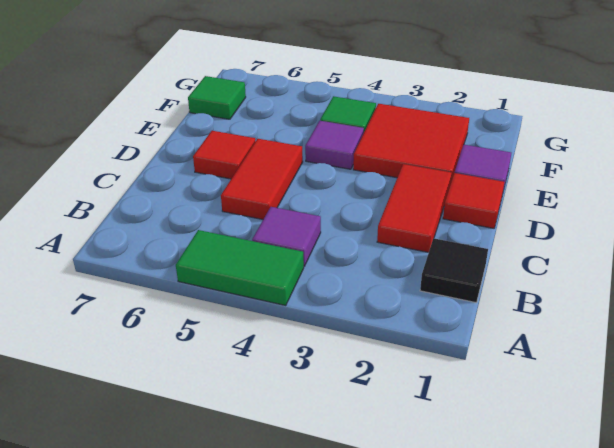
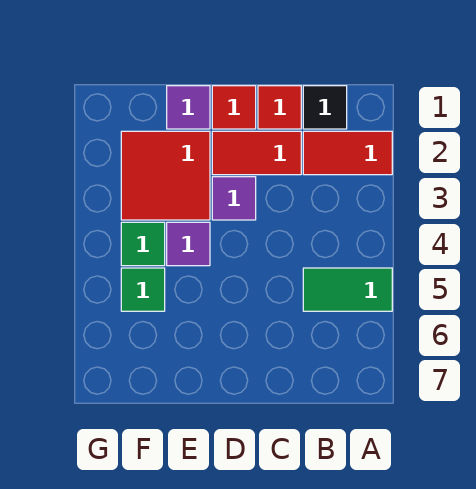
green tile A4:A5 level 1 -> green tile A5:B5 level 1
purple tile B4 level 1 -> purple tile D3 level 1
red tile C5:D5 level 1 -> red tile A2:B2 level 1
red tile D6 level 1 -> red tile C1 level 1
green tile F7 level 1 -> green tile F5 level 1

